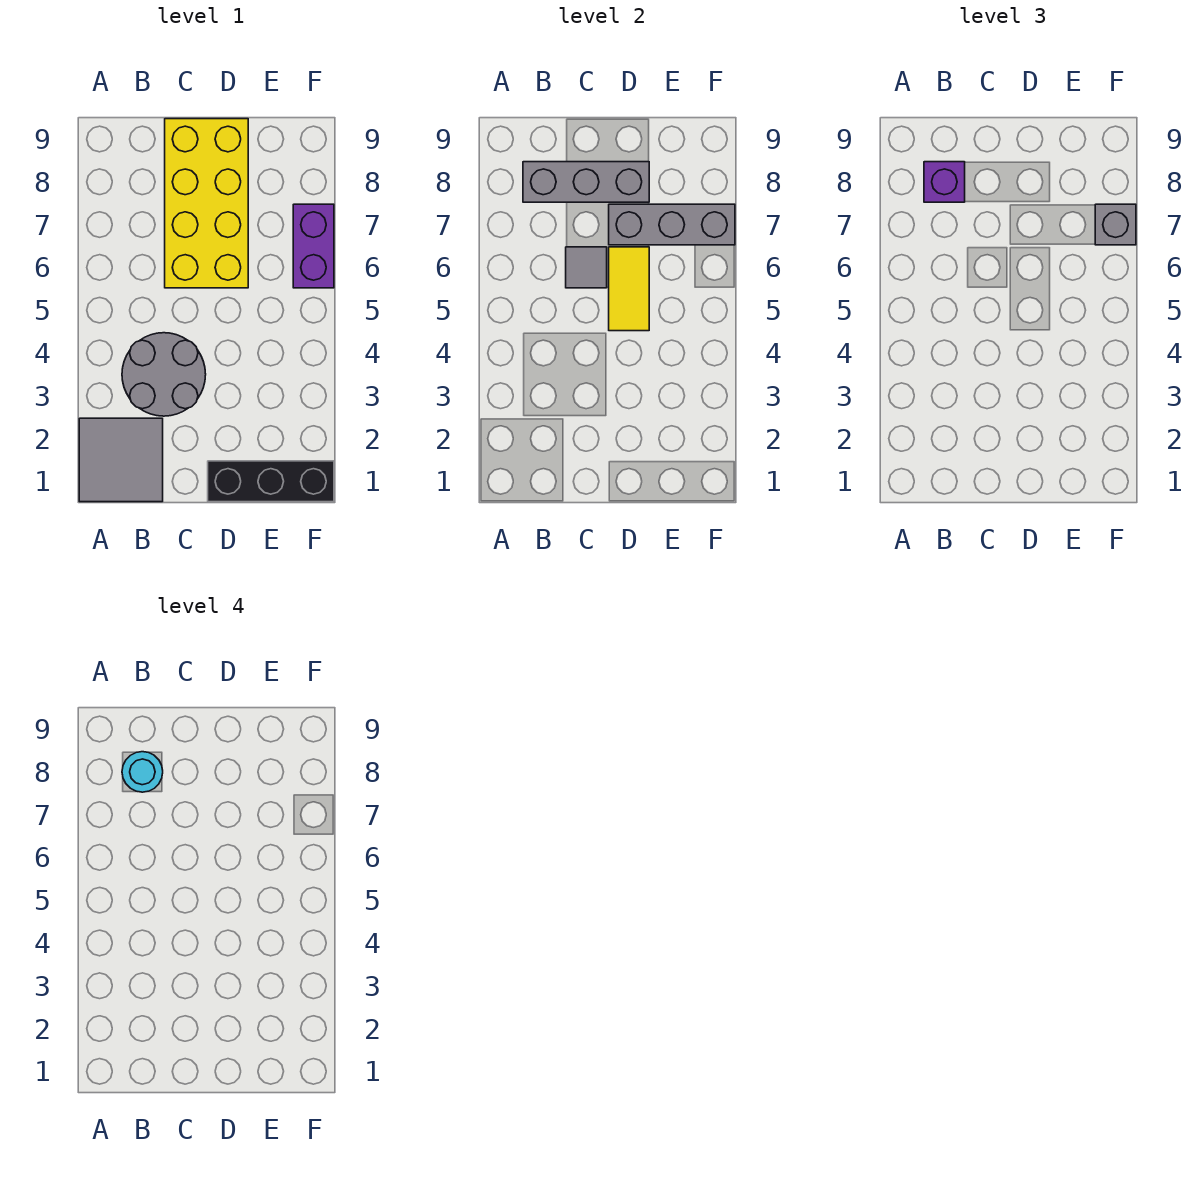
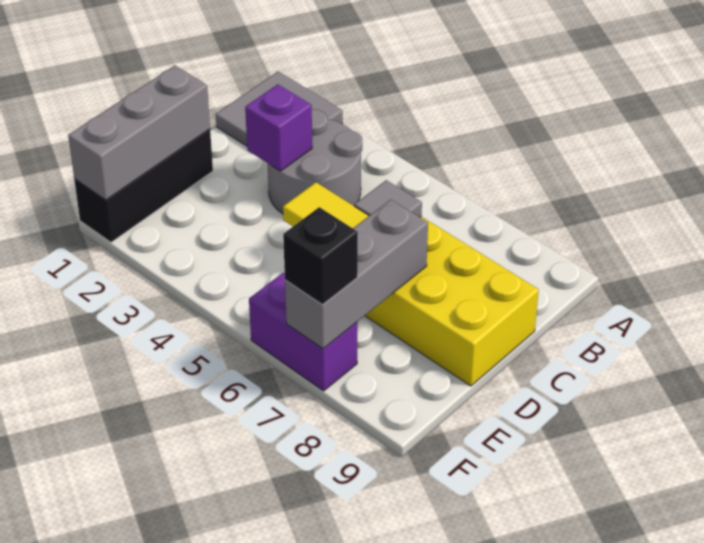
grey brick B8:D8 level 2 -> grey brick D1:F1 level 2
purple brick B8 level 3 -> purple brick C3 level 2
cyan round brick B8 level 4 -> none
grey brick F7 level 3 -> black brick F7 level 3

